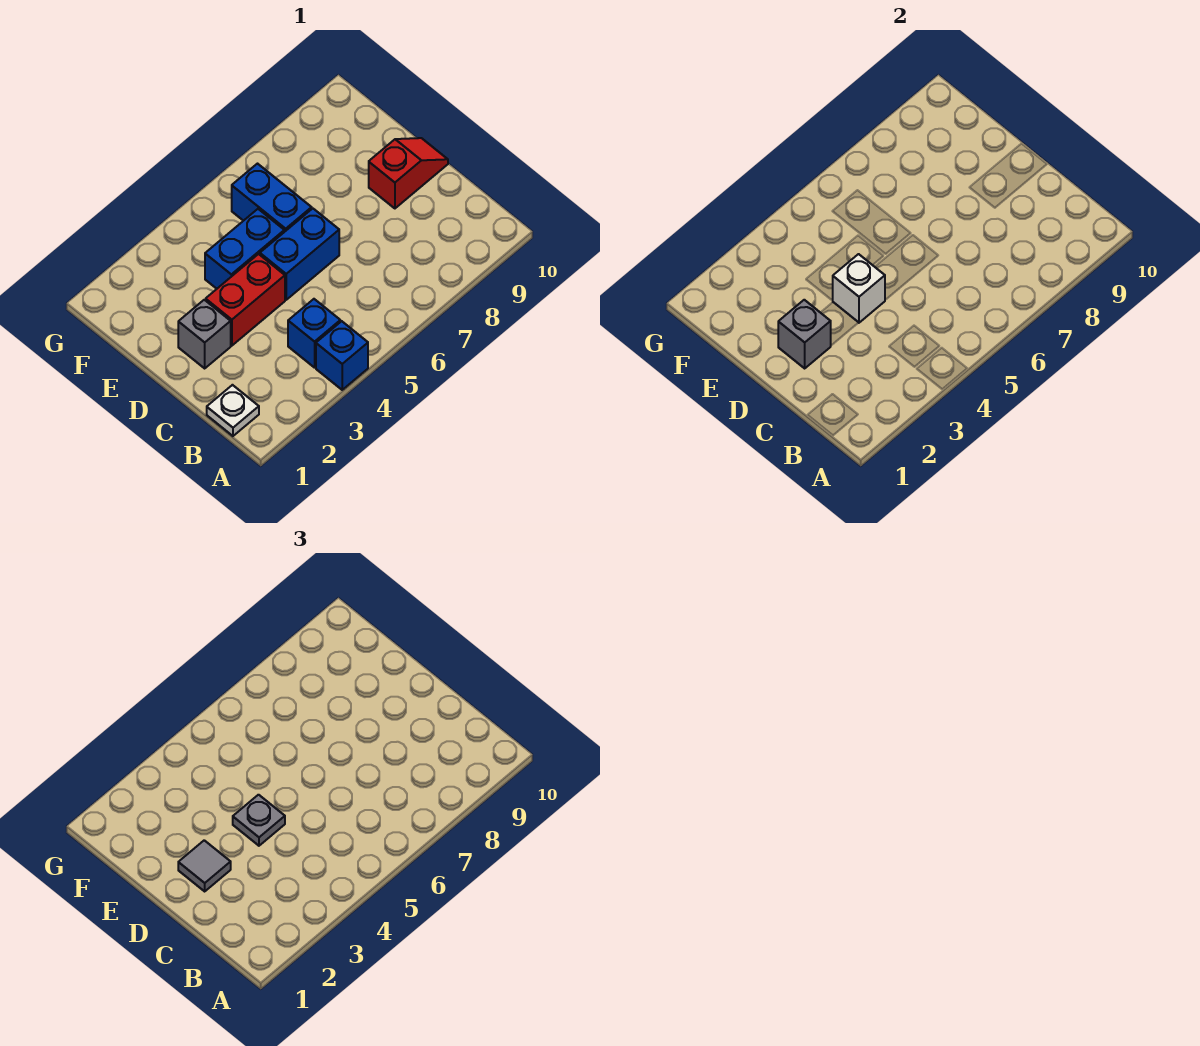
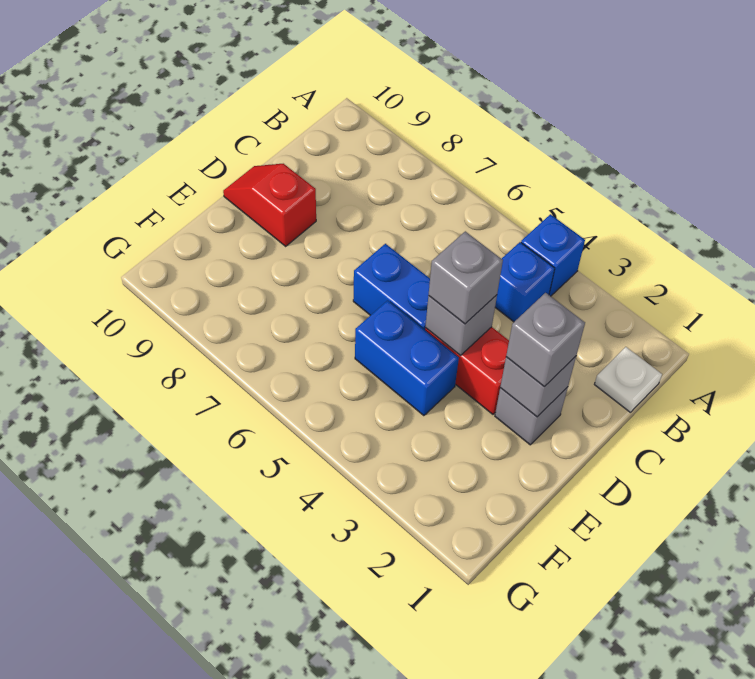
grey tile D2 level 3 -> grey brick D2 level 3
white brick D4 level 2 -> grey brick D4 level 2
grey plate D4 level 3 -> grey brick D4 level 3
blue brick E6:F6 level 1 -> none

